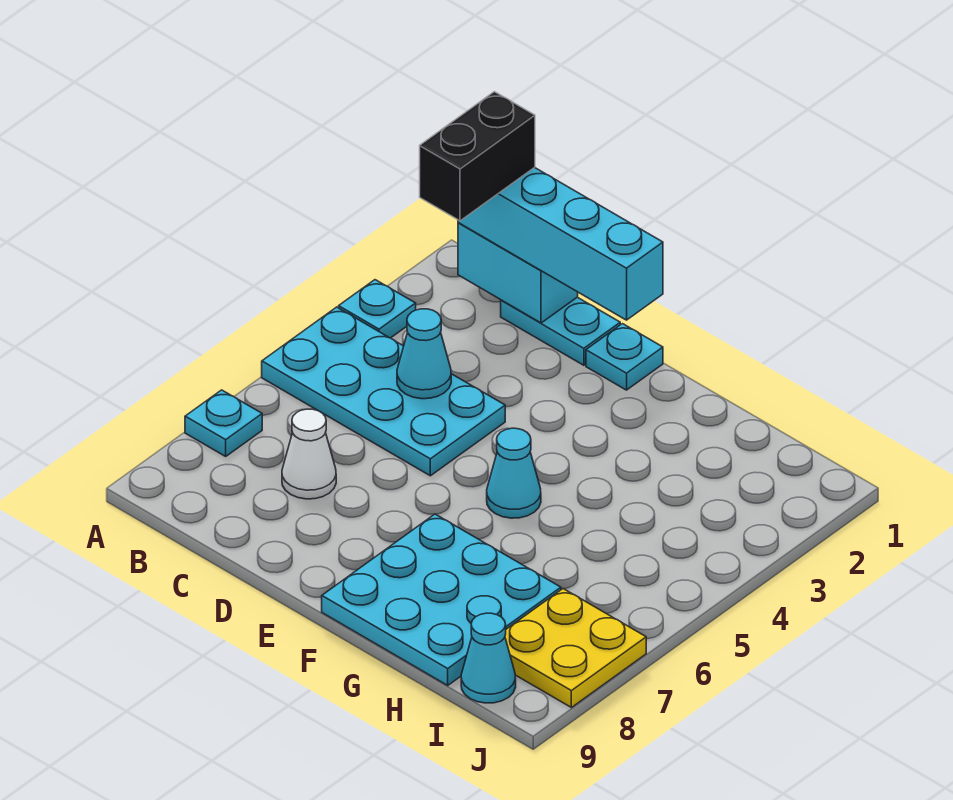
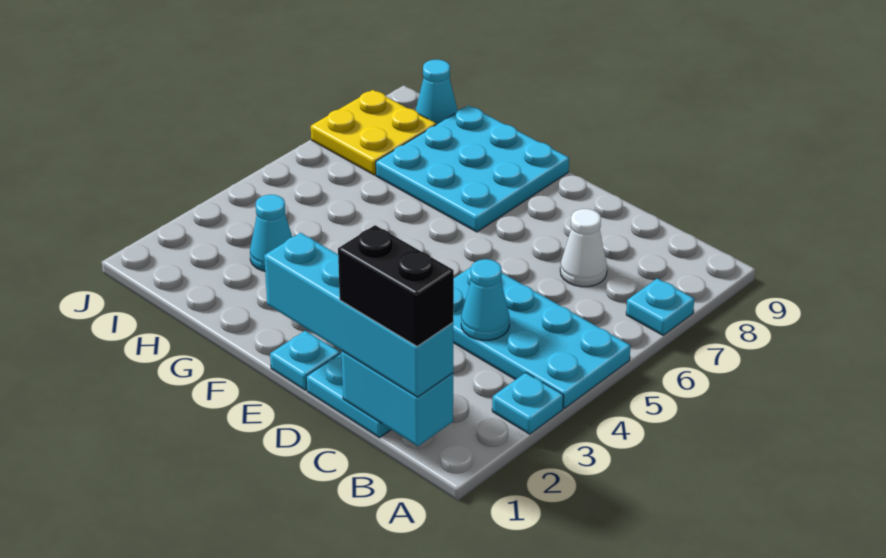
black brick B1:B2 level 4 -> black brick B1:C1 level 4
cyan cone F5 level 1 -> cyan cone H3 level 1

